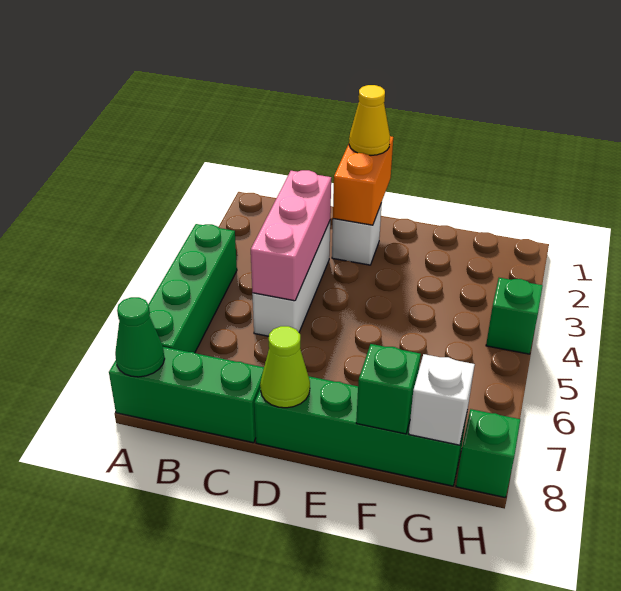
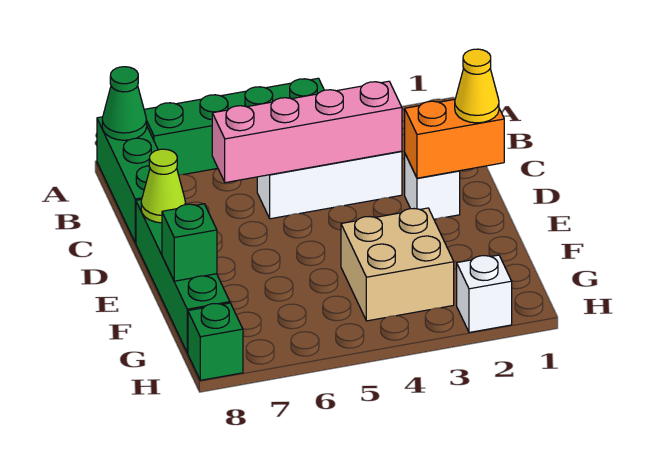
pink brick C3:C5 level 2 -> pink brick C3:C6 level 2
none -> tan brick F3:G4 level 1
white brick G8 level 2 -> white brick H2 level 1
green brick H4 level 1 -> none

